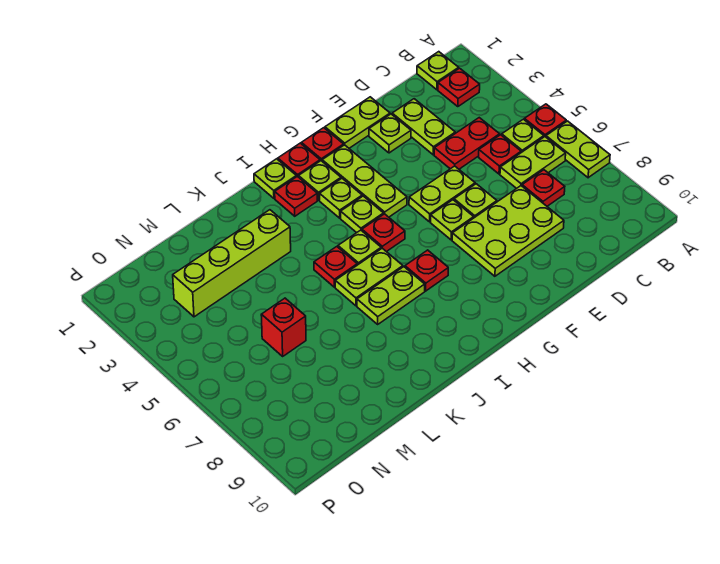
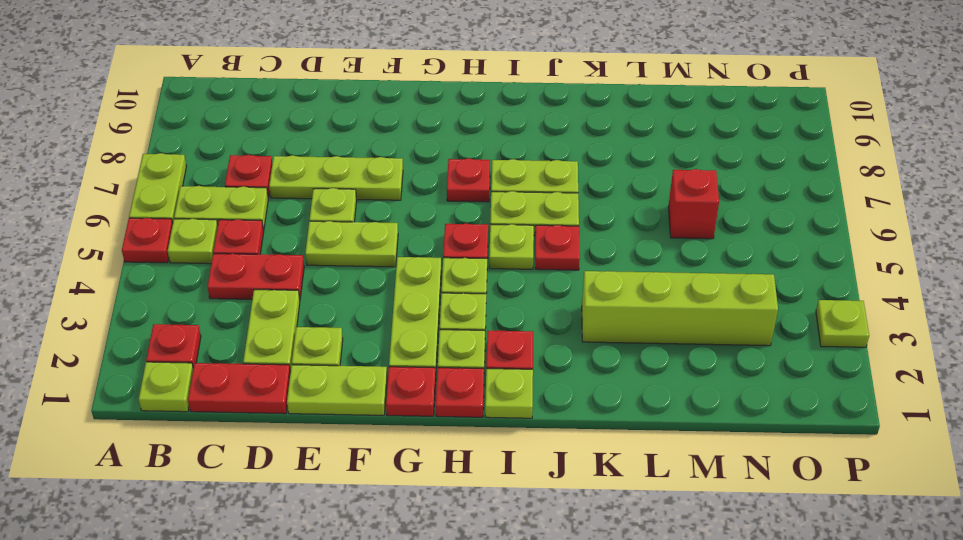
none -> red plate C1:D1 level 1
lime plate D7:F8 level 1 -> lime plate D7:F7 level 1
lime plate F6 level 1 -> lime plate P3 level 1

